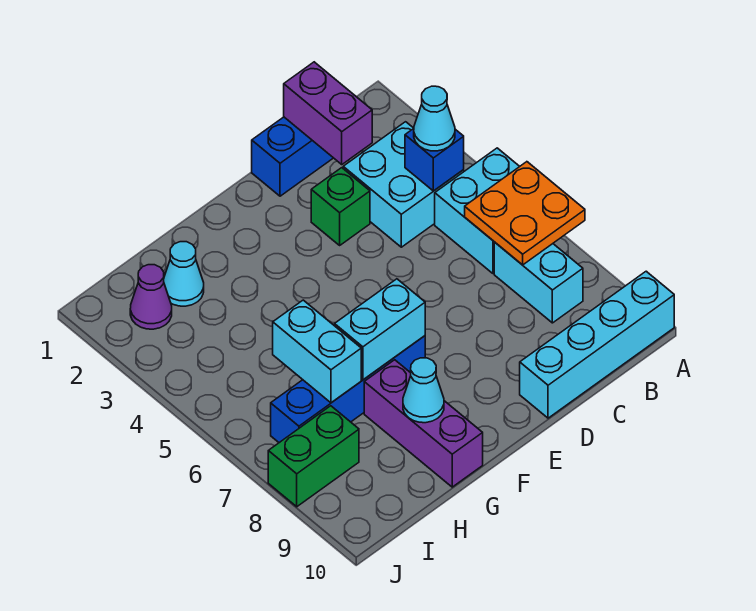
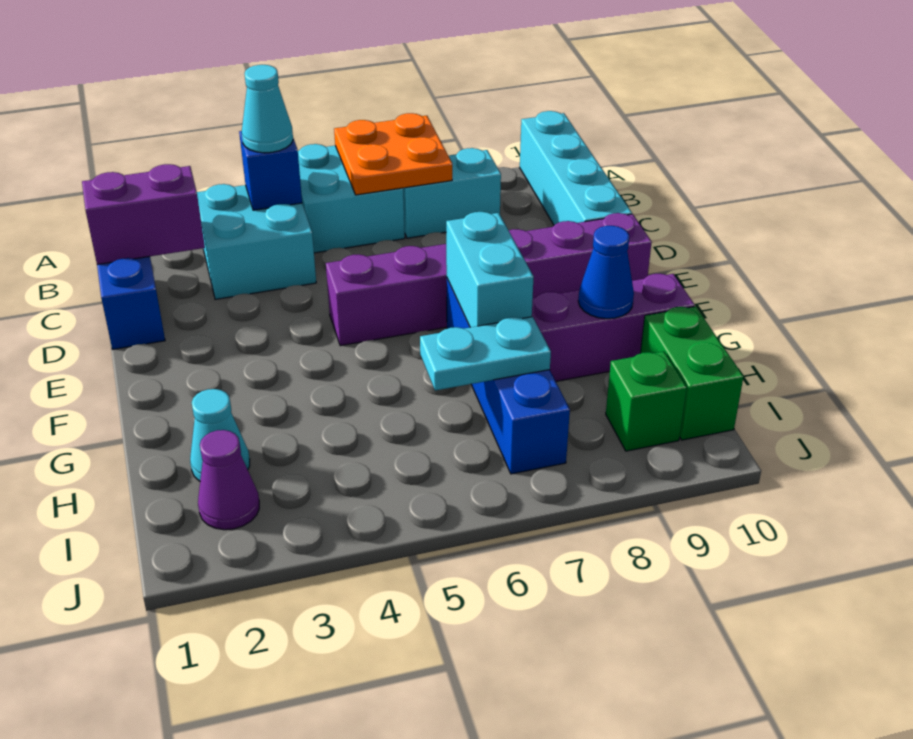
green brick D3 level 1 -> green brick I9 level 1
none -> purple brick E5:E10 level 1
cyan cone G9 level 2 -> blue cone G9 level 2
cyan brick H6:H7 level 2 -> cyan plate H6:H7 level 2
green brick I8:J8 level 1 -> green brick H10:I10 level 1

